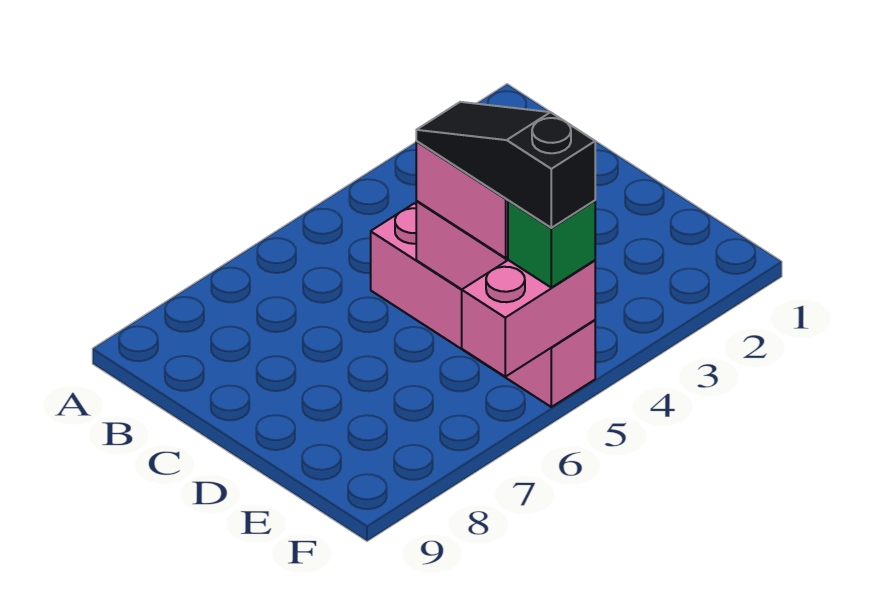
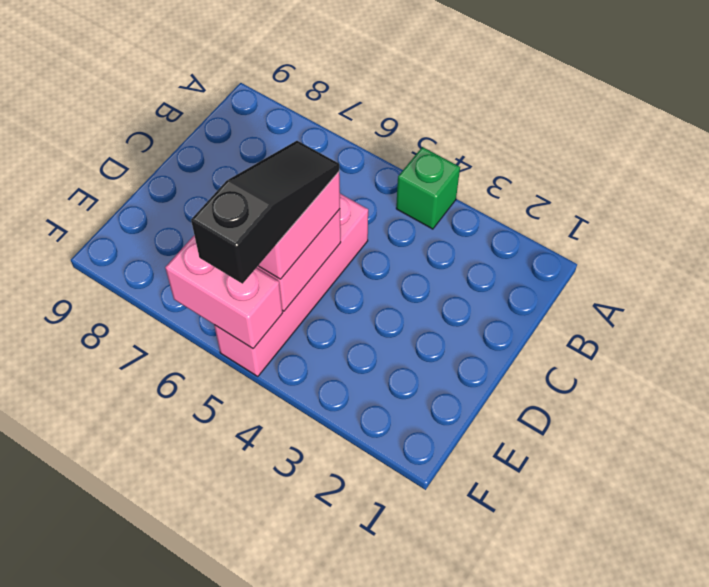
green brick F5 level 3 -> green brick A4 level 1

